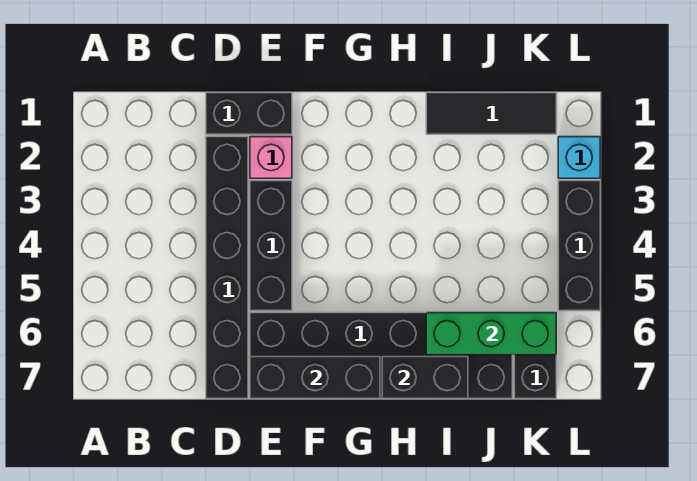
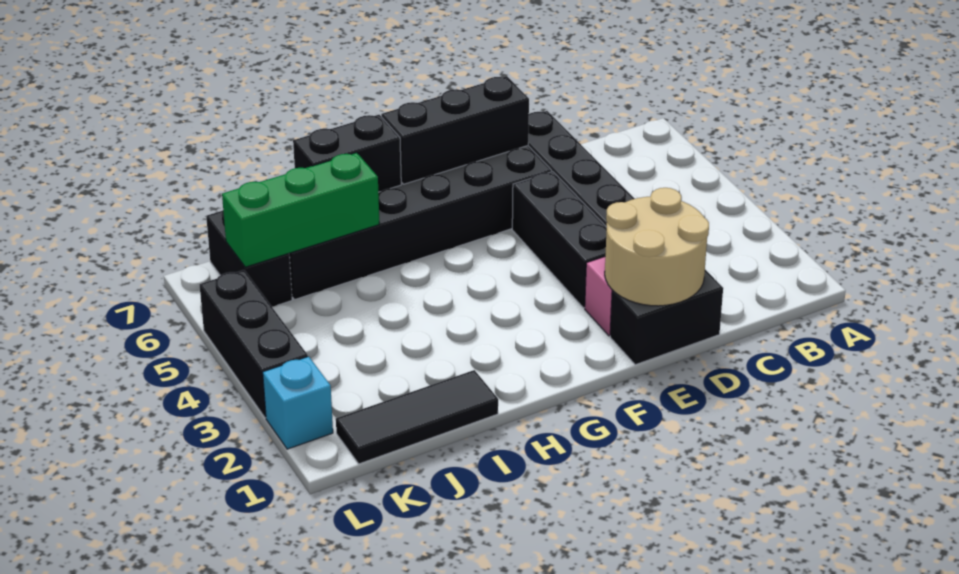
none -> tan round brick D1:E2 level 2

